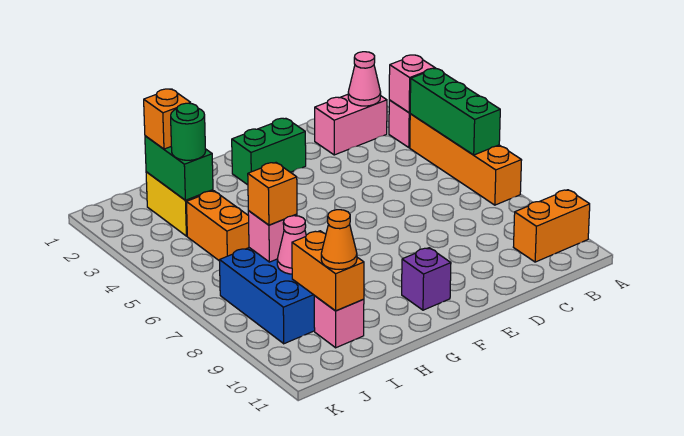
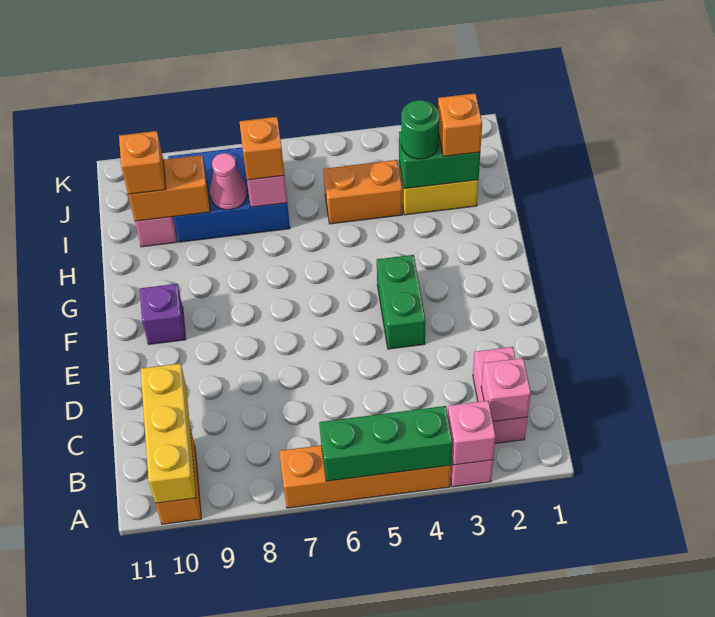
none -> yellow brick A10:C10 level 2
pink cone B2 level 2 -> pink brick B2 level 2
green brick E2:F2 level 1 -> green brick E4:F4 level 1
orange cone I10 level 3 -> orange brick I10 level 3

